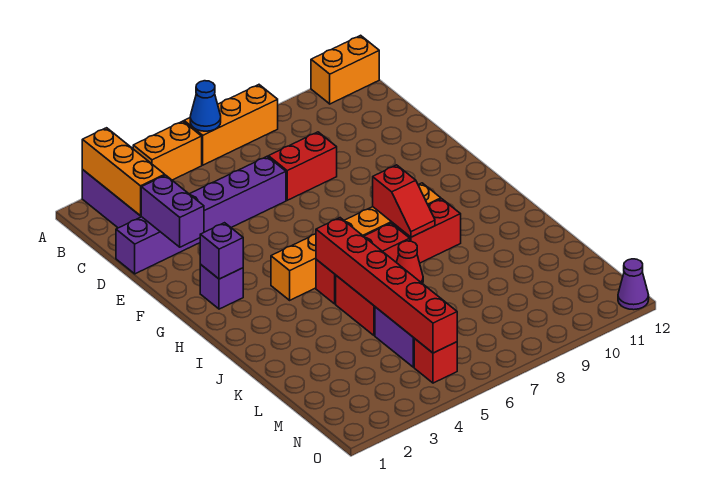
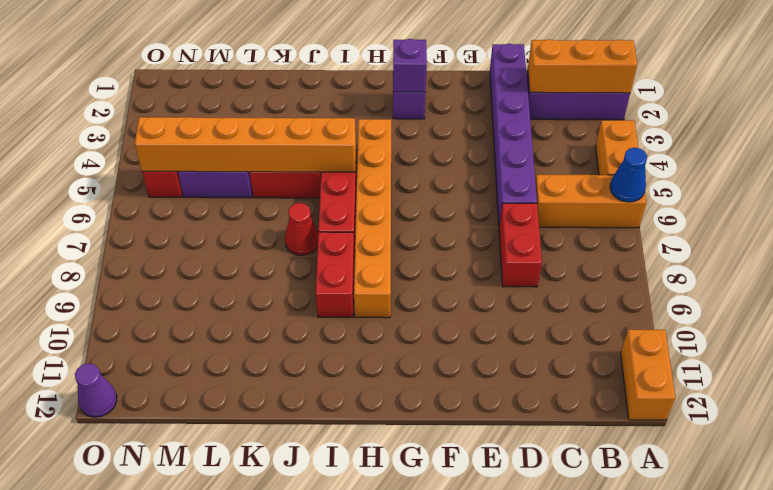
orange brick A6:A8 level 1 -> orange brick A6:C6 level 1
purple brick D2:E2 level 2 -> none
red slope H8:I8 level 2 top H -> none
red brick I5:N5 level 2 -> orange brick I5:N5 level 2

